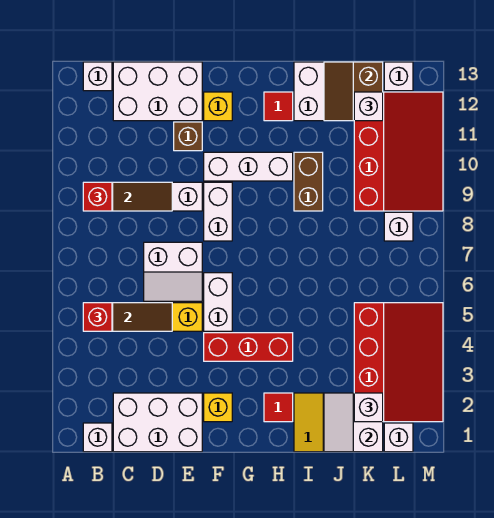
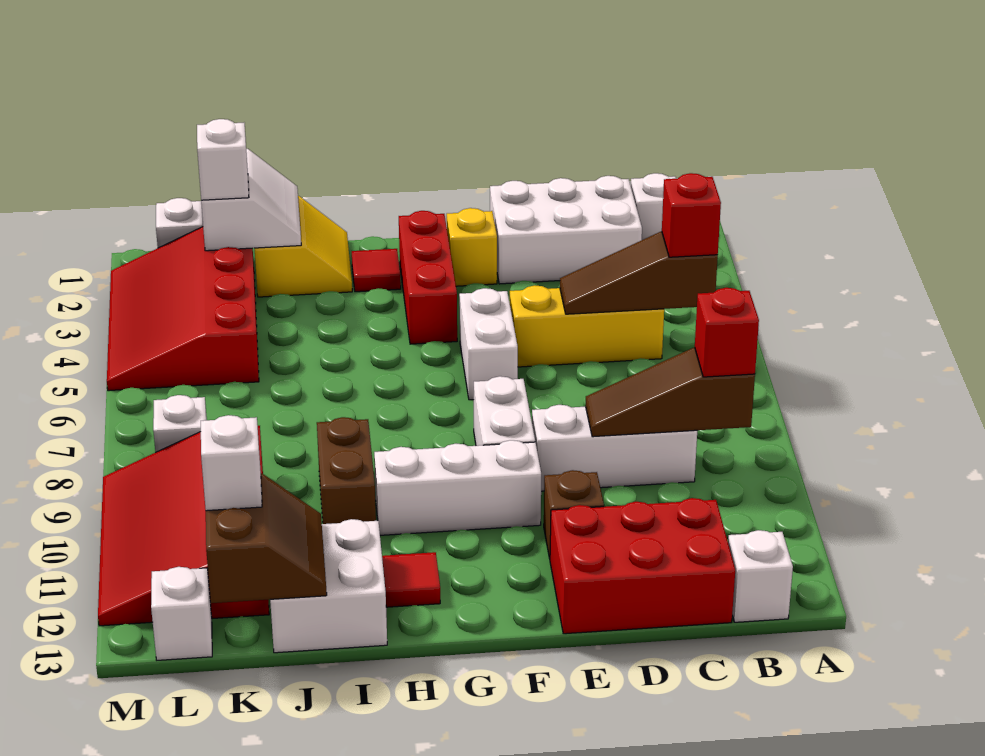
white brick C12:E13 level 1 -> red brick C12:E13 level 1
white slope D6:E7 level 1 top 7 -> none
red brick F4:H4 level 1 -> red brick G2:G4 level 1
yellow brick F12 level 1 -> none

